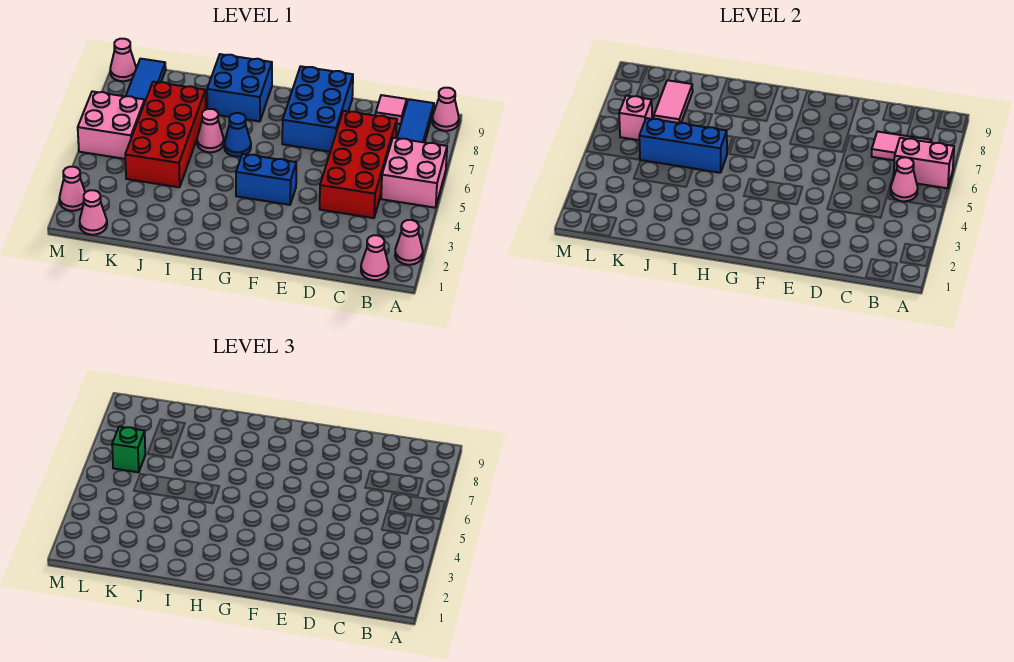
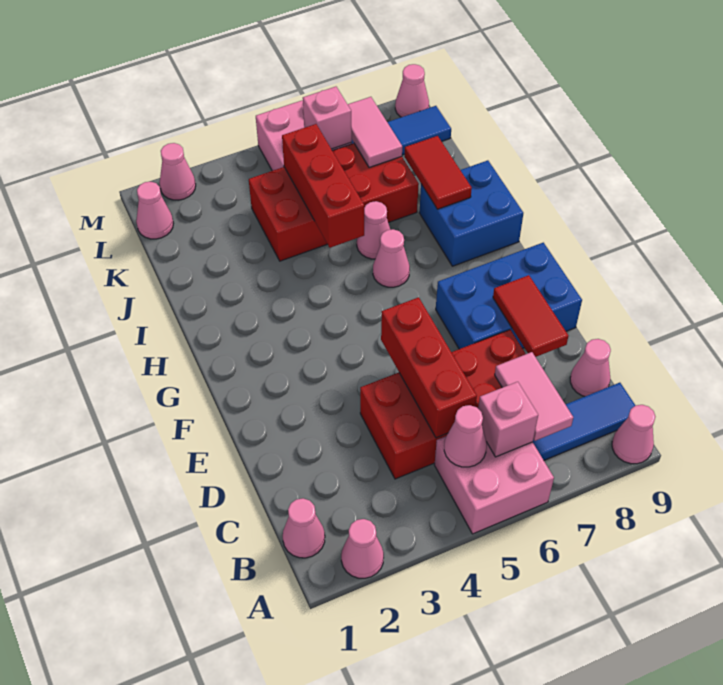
pink brick A6:B6 level 2 -> pink brick B6 level 2
none -> red brick C5:E5 level 2
pink tile C9 level 1 -> pink cone C9 level 1
none -> red tile D8:E8 level 2
blue brick F4:G4 level 1 -> none
blue cone H6 level 1 -> pink cone H6 level 1
blue brick I5:K5 level 2 -> red brick I5:K5 level 2
none -> red tile I8:J8 level 2
pink tile K7:K8 level 2 -> pink tile K7:L7 level 2
green brick L6 level 3 -> none

